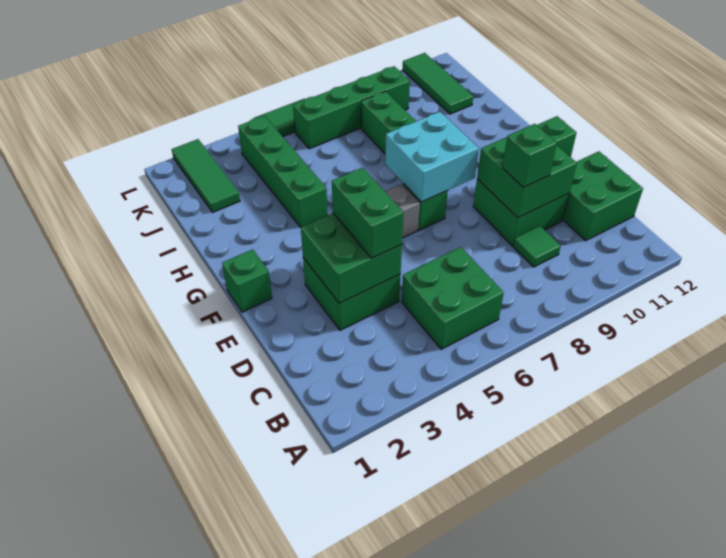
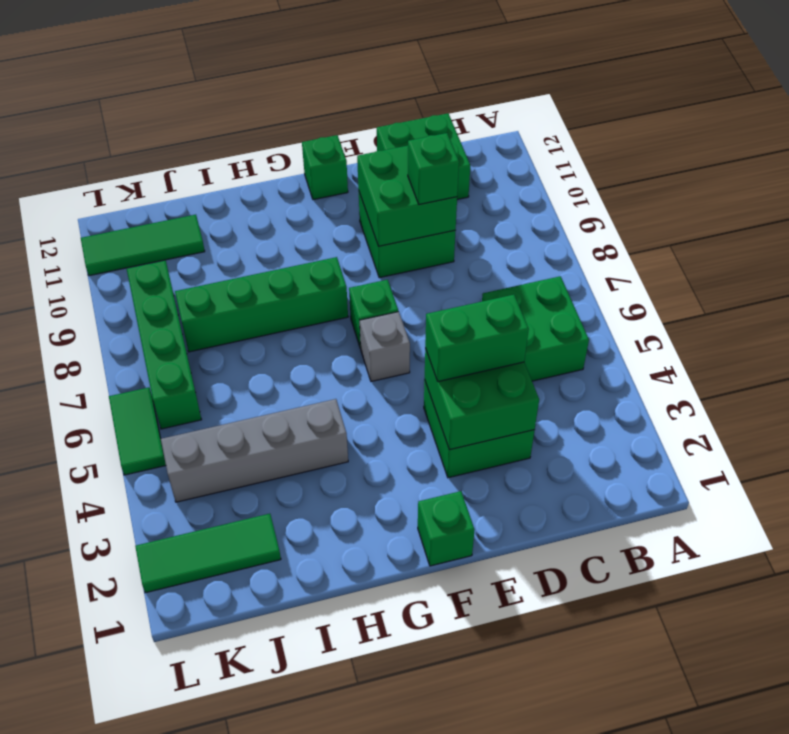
green tile C9 level 1 -> none
cyan brick F7:G8 level 2 -> none
green brick H4:K4 level 1 -> grey brick H4:K4 level 1

